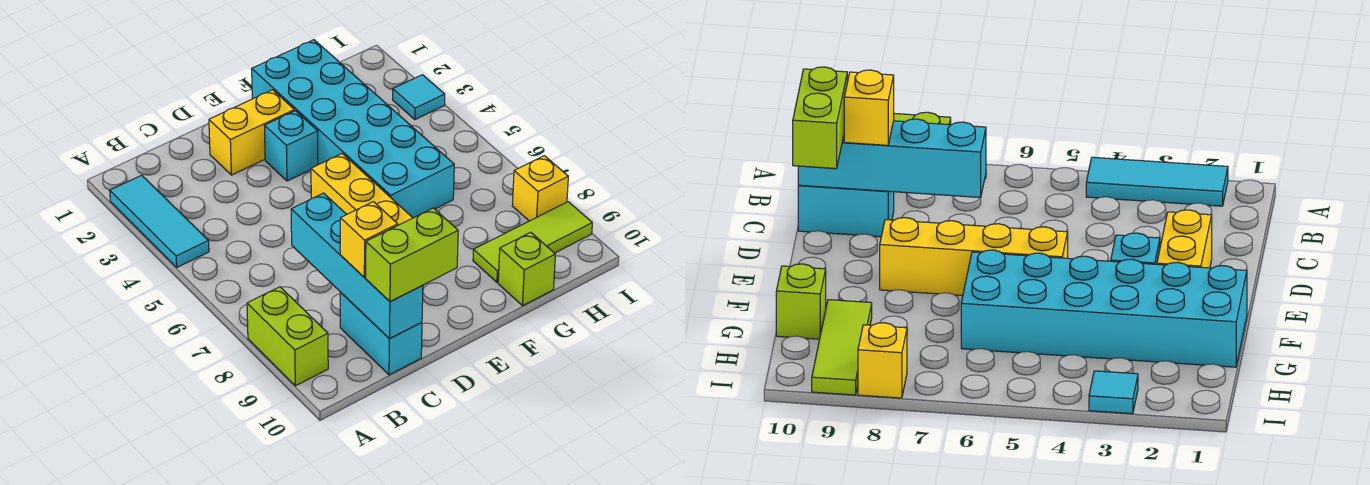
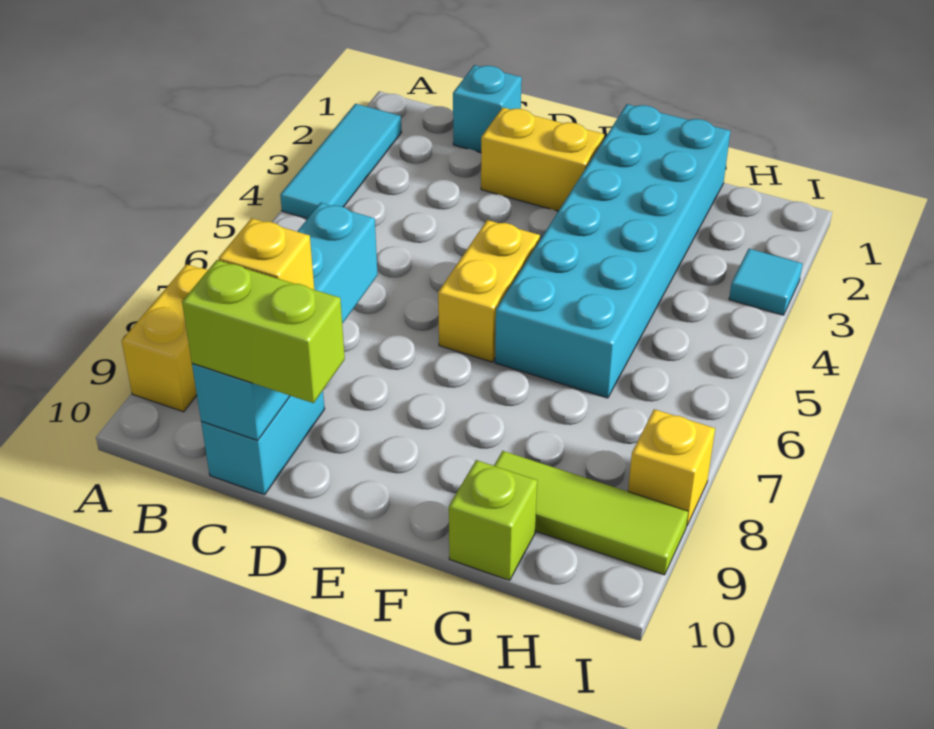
lime brick A8:A9 level 1 -> yellow brick A8:A9 level 1
cyan brick E3 level 1 -> cyan brick C1 level 1
yellow brick E5:E8 level 1 -> yellow brick E5:E6 level 1

